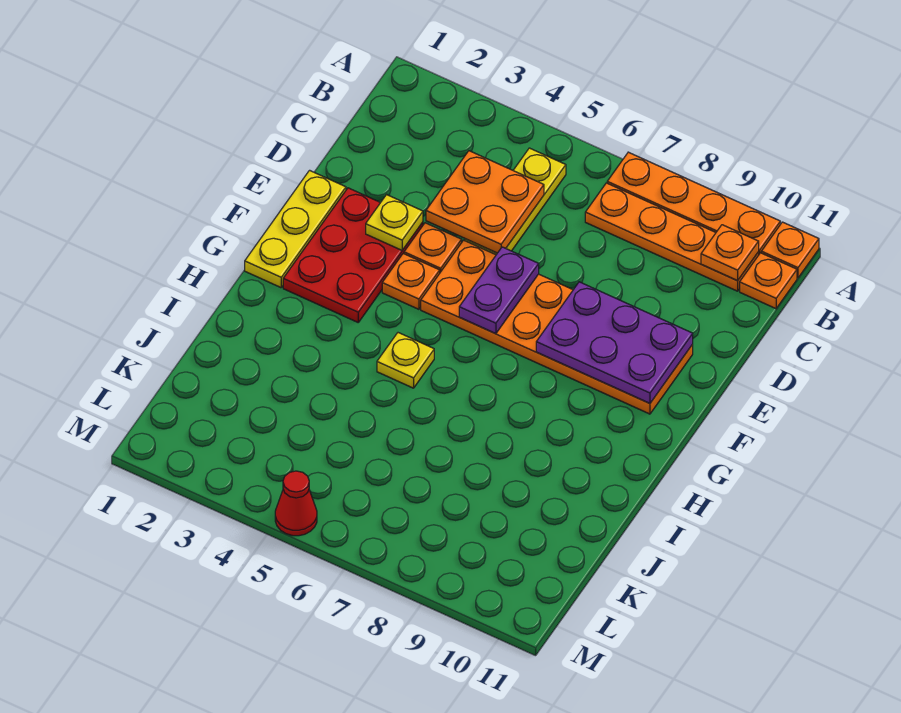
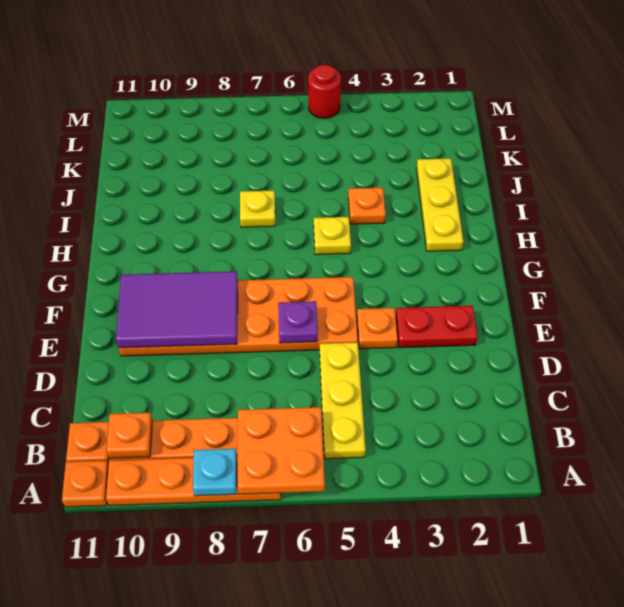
none -> cyan plate A8 level 2
orange plate C4:D5 level 2 -> orange plate A6:B7 level 2
yellow plate E1:G1 level 1 -> yellow plate H2:J2 level 1
red plate E2:G3 level 1 -> red plate E2:E3 level 1
yellow plate E3 level 2 -> yellow plate I7 level 1
purple plate E6:F6 level 2 -> purple plate E6 level 2
purple plate E8:F10 level 2 -> purple tile E8:F10 level 2
orange plate F4 level 1 -> orange plate I4 level 1
red cone M5 level 1 -> red round brick M5 level 1

